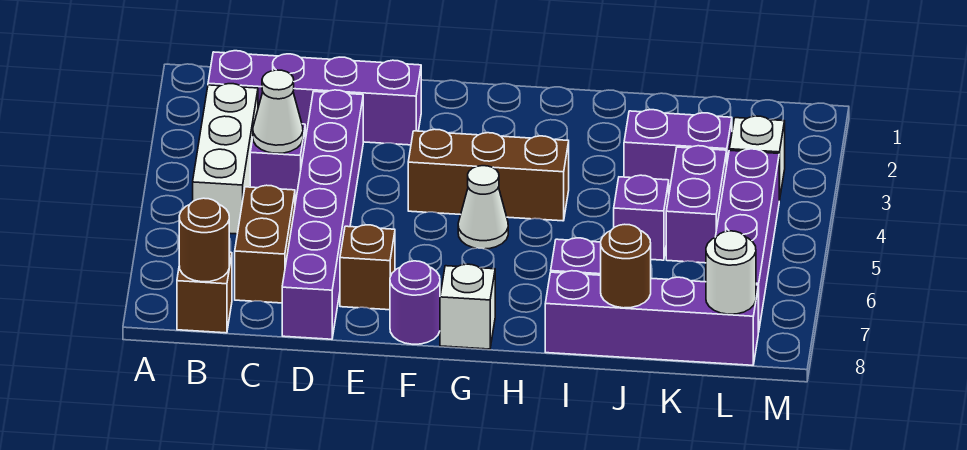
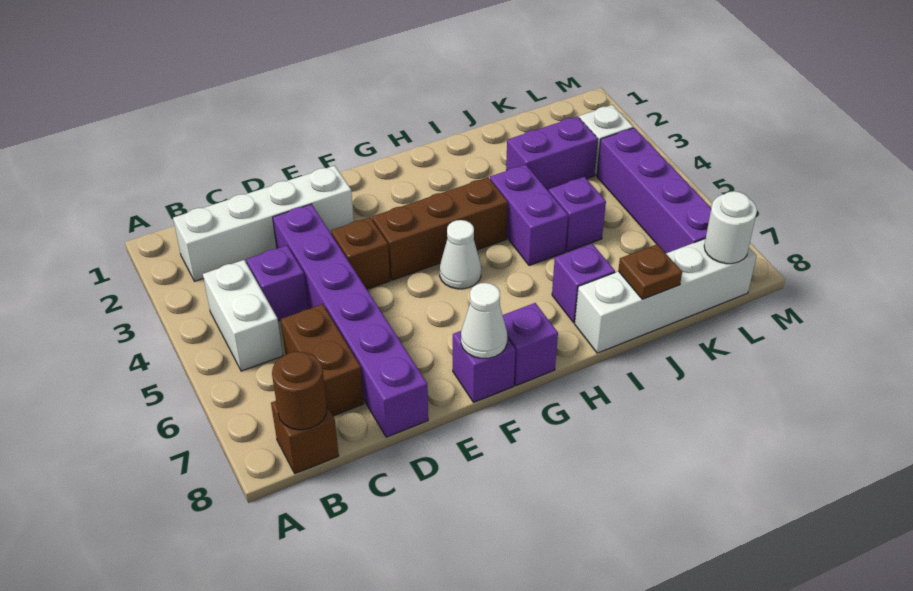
purple brick B2:E2 level 1 -> white brick B2:E2 level 1
white brick B3:B5 level 1 -> white brick B4:B5 level 1
white cone C4 level 2 -> white cone F8 level 2
brown brick E7 level 1 -> brown brick E4 level 1
purple round brick F8 level 1 -> purple brick F8 level 1
white brick G8 level 1 -> purple brick G8 level 1
purple brick I8:L8 level 1 -> white brick I8:L8 level 1
brown round brick J8 level 2 -> brown plate J8 level 2
purple brick K4:K5 level 1 -> purple brick I4:I5 level 1

